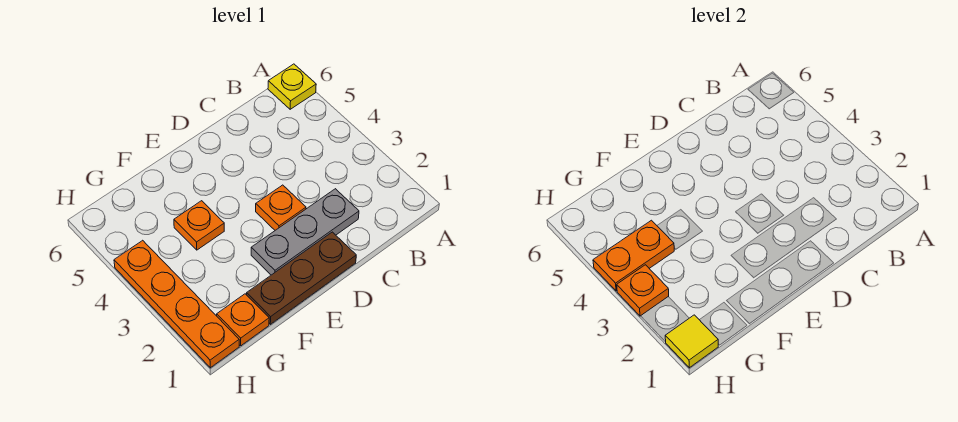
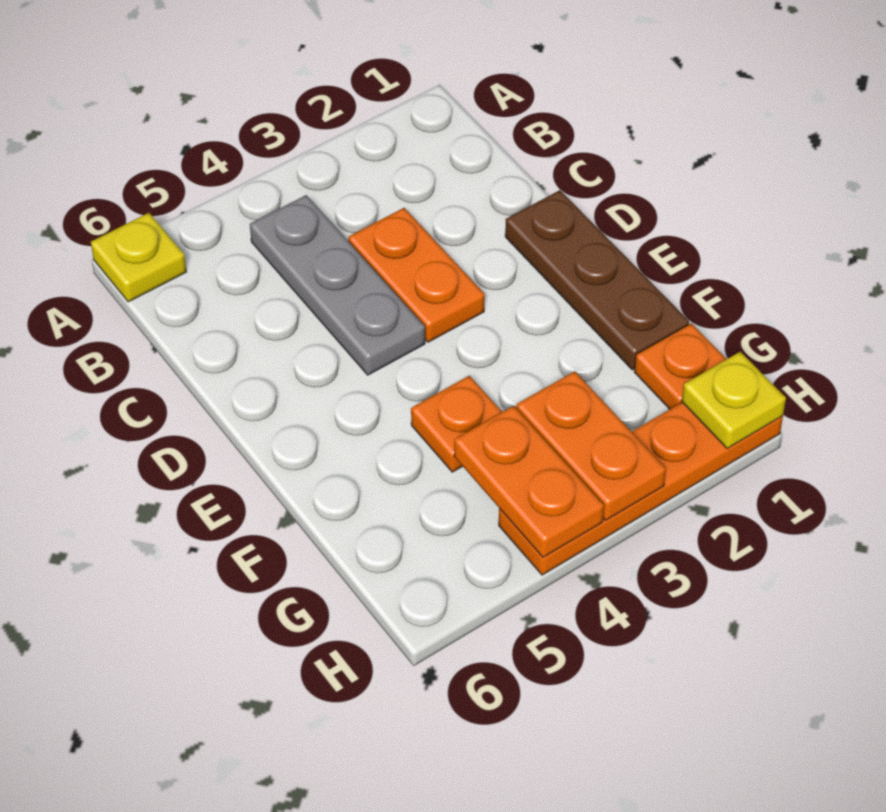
grey plate C2:E2 level 1 -> grey plate B4:D4 level 1
orange plate D3 level 1 -> orange plate C3:D3 level 1
yellow tile H1 level 2 -> yellow plate H1 level 2
orange plate H3 level 2 -> orange plate G3:H3 level 2

